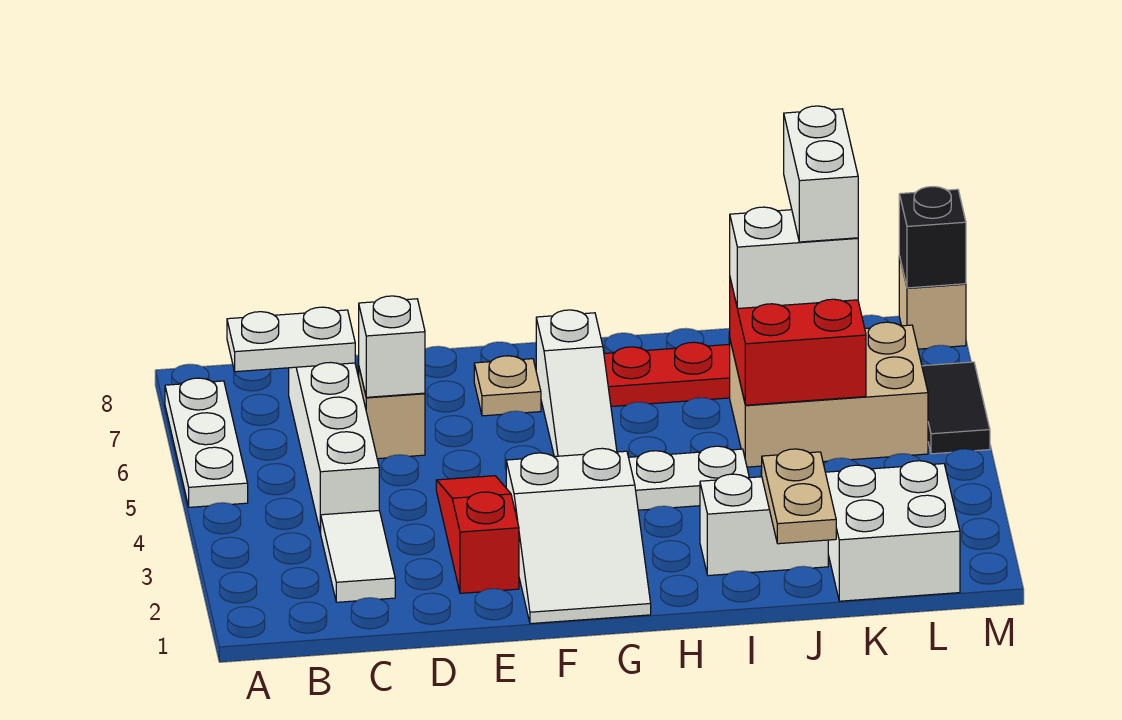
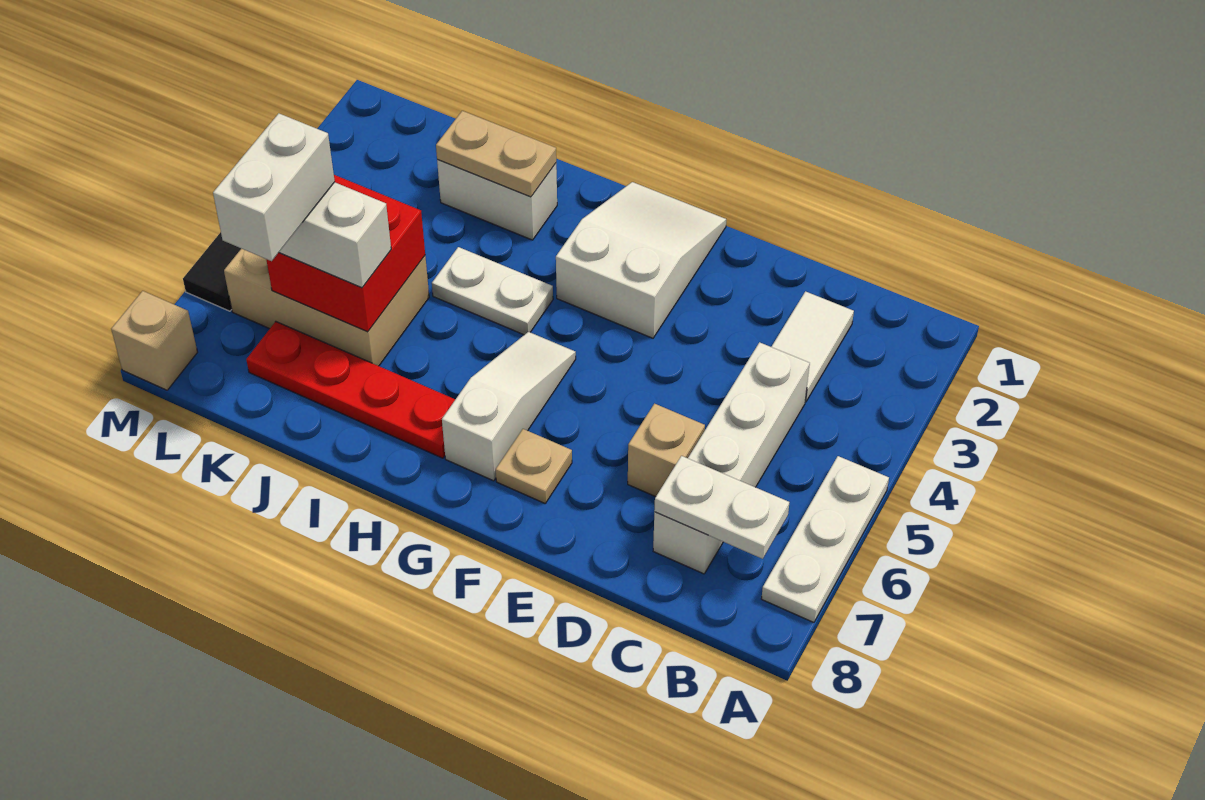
white brick D6 level 2 -> none
red slope E2:E4 level 1 top 2 -> none
tan plate J1:J2 level 2 -> tan plate I2:J2 level 2
white brick K1:L2 level 1 -> none
black brick M8 level 2 -> none

